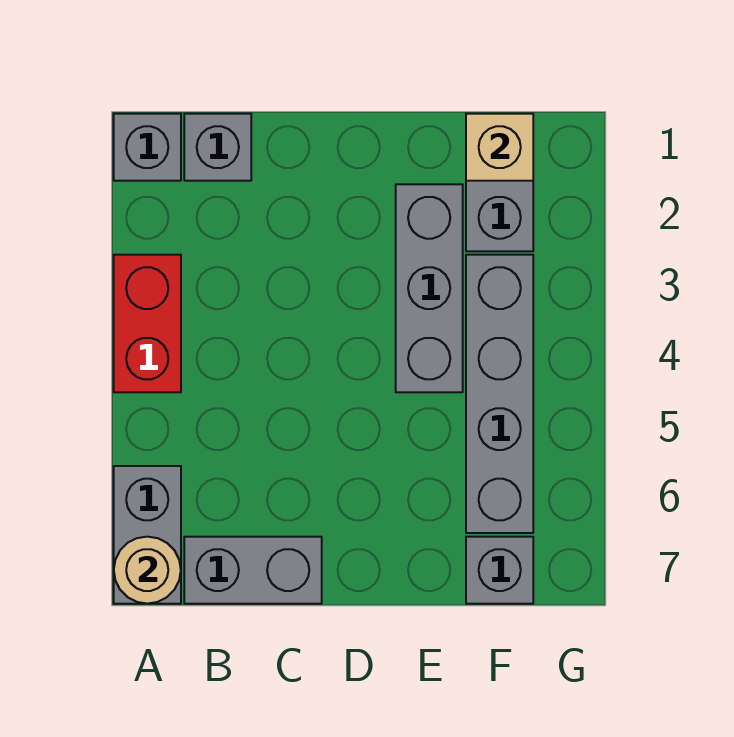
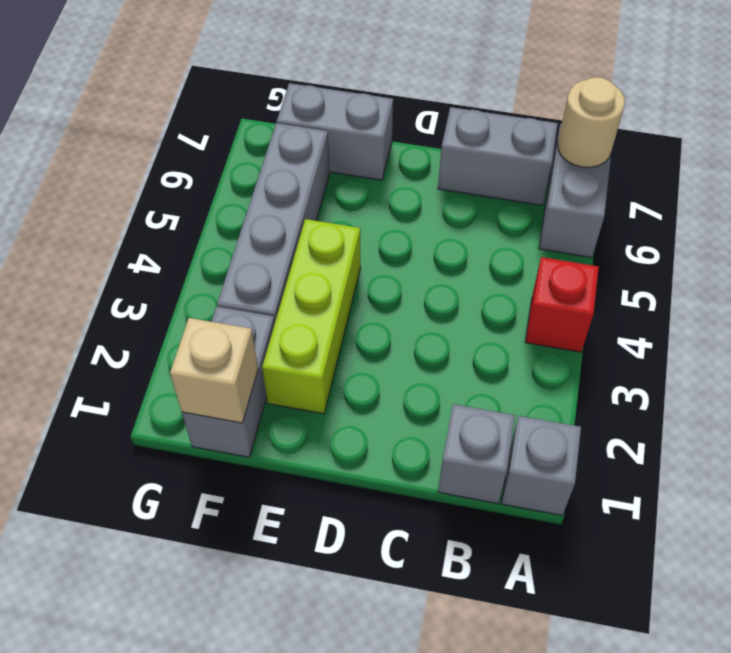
red brick A3:A4 level 1 -> red brick A4 level 1
grey brick E2:E4 level 1 -> lime brick E2:E4 level 1
grey brick F7 level 1 -> grey brick E7:F7 level 1

